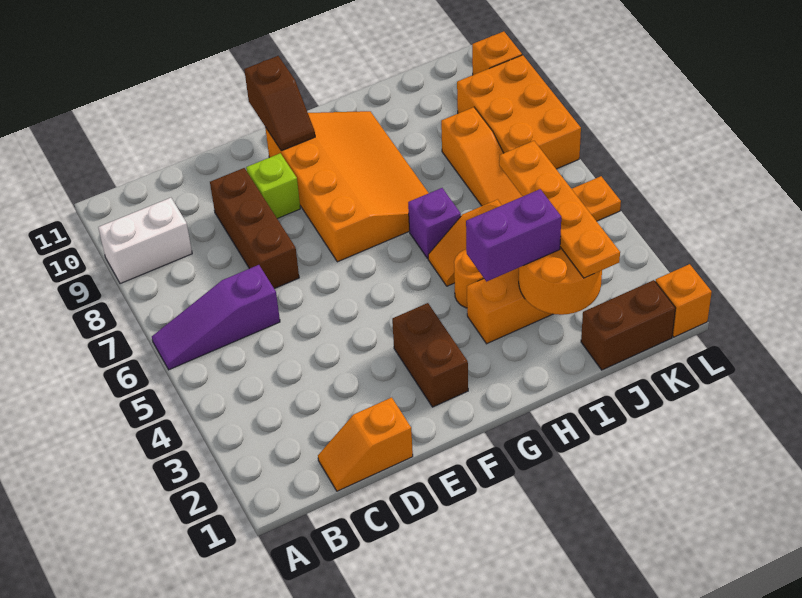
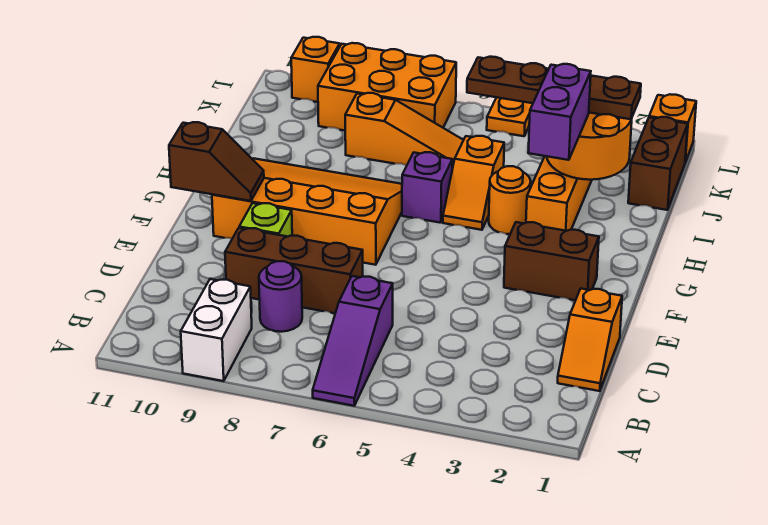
none -> purple round brick C8 level 1
orange plate J2:J5 level 3 -> brown plate J2:J5 level 3

